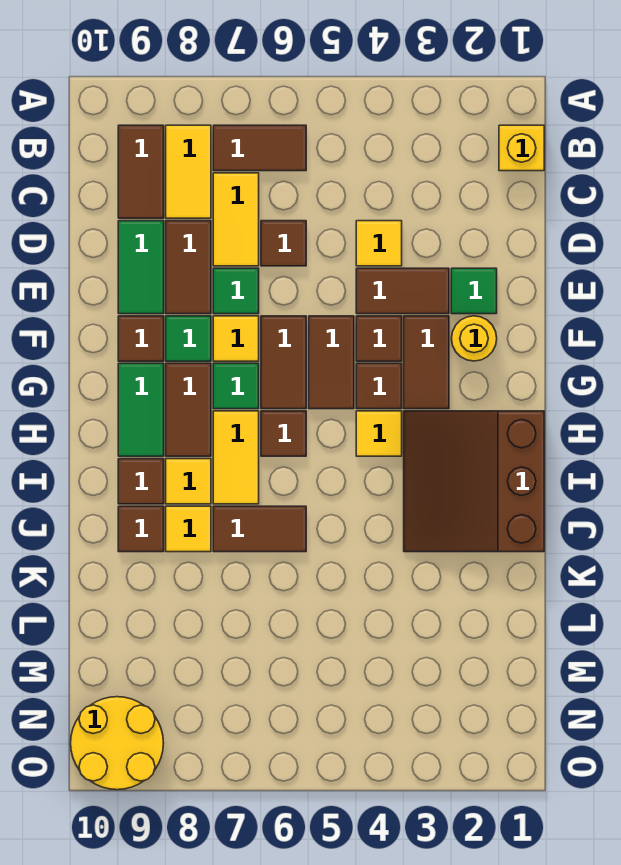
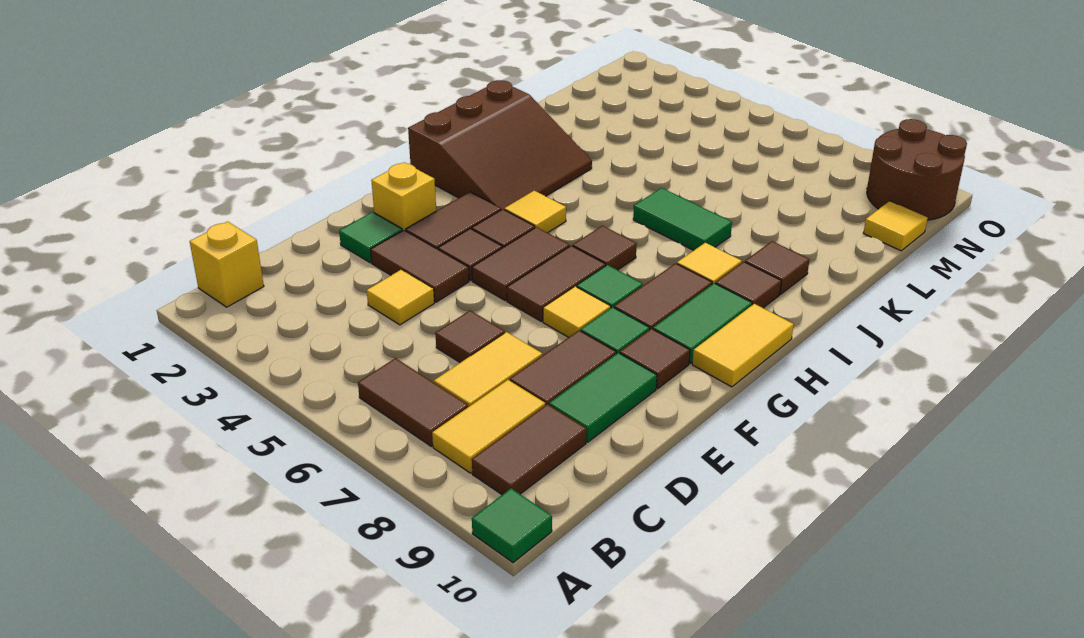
green tile E7 level 1 -> green tile A10 level 1
yellow round brick F2 level 1 -> yellow brick F2 level 1
yellow tile H7:I7 level 1 -> yellow tile G10:H10 level 1
brown tile J6:J7 level 1 -> green tile J6:J7 level 1
yellow tile J8 level 1 -> yellow tile M10 level 1
yellow round brick N9:O10 level 1 -> brown round brick N9:O10 level 1

